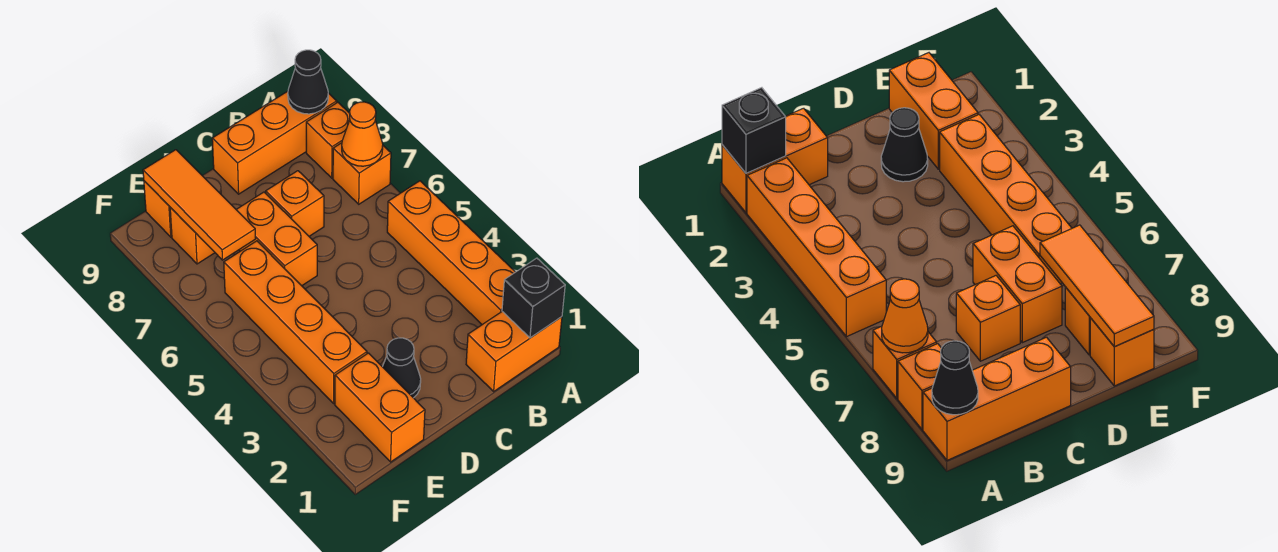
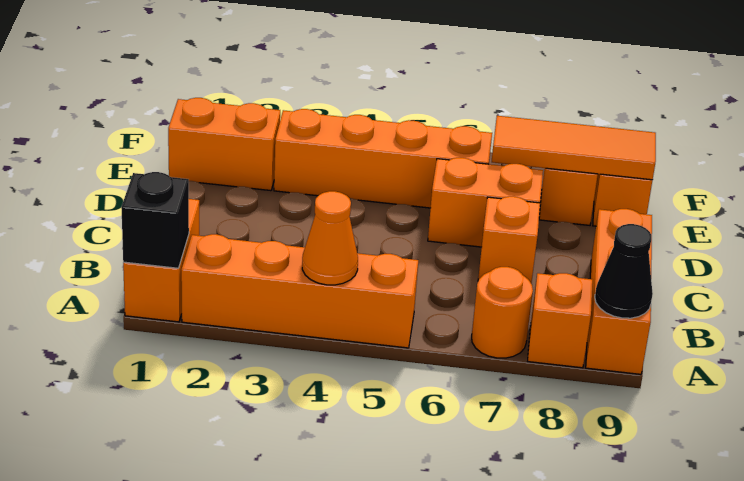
orange brick A7 level 1 -> orange round brick A7 level 1
orange cone A7 level 2 -> orange cone A4 level 2
black cone D2 level 1 -> none

